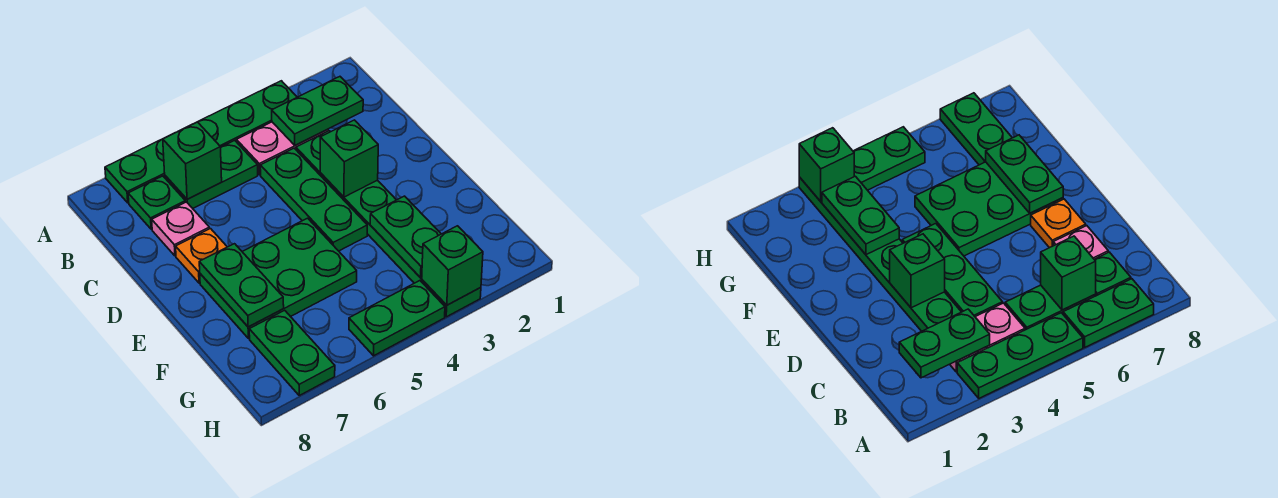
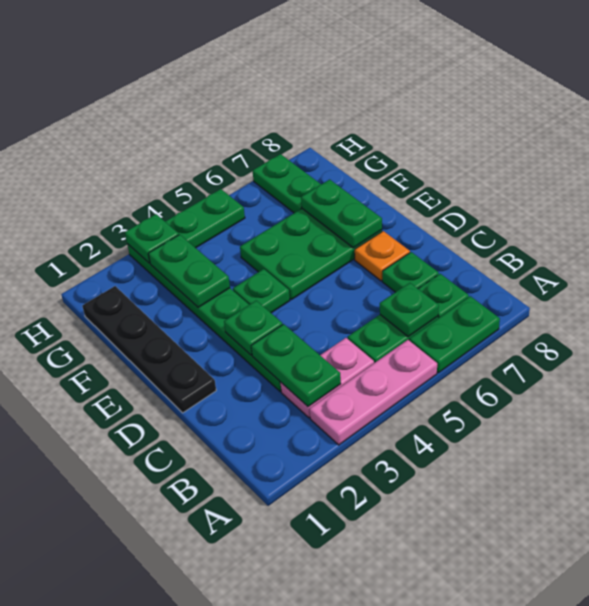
green plate A3:A5 level 1 -> pink plate A3:A5 level 1
green plate B2:B3 level 2 -> green plate B3:C3 level 2
green brick B6 level 2 -> green plate B6 level 2
green plate C4:E4 level 1 -> green plate E4 level 1
pink plate C7 level 1 -> green plate C7 level 1
none -> black plate D1:G1 level 1
green brick D3 level 2 -> green plate D3 level 2
green brick H3 level 2 -> green plate H3 level 2

